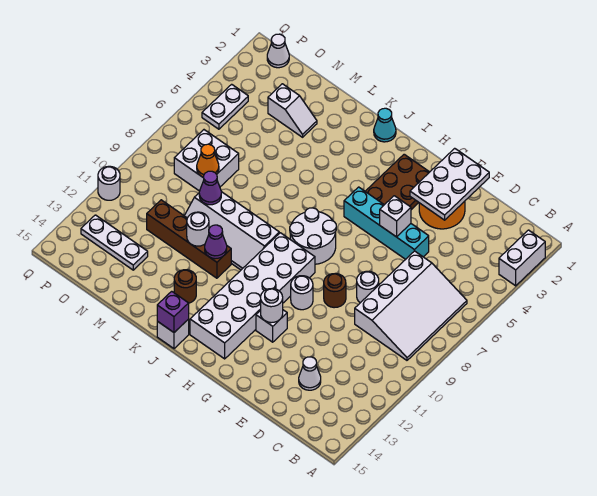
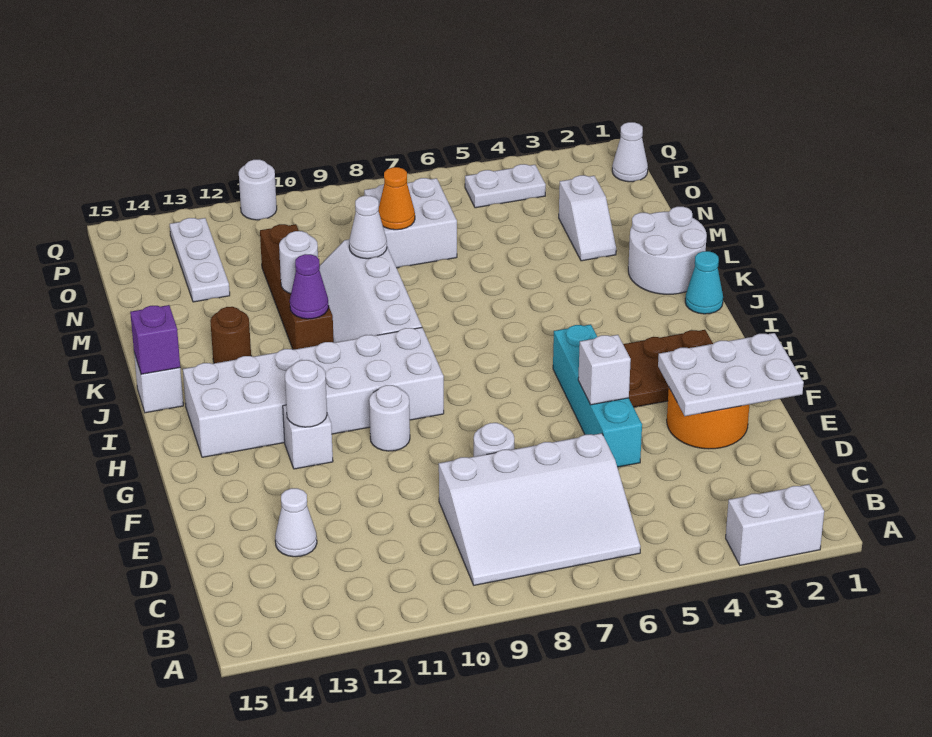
brown round brick F9 level 1 -> none
white round brick H7:I8 level 1 -> white round brick K1:L2 level 1
purple cone M9 level 2 -> white cone M9 level 2

